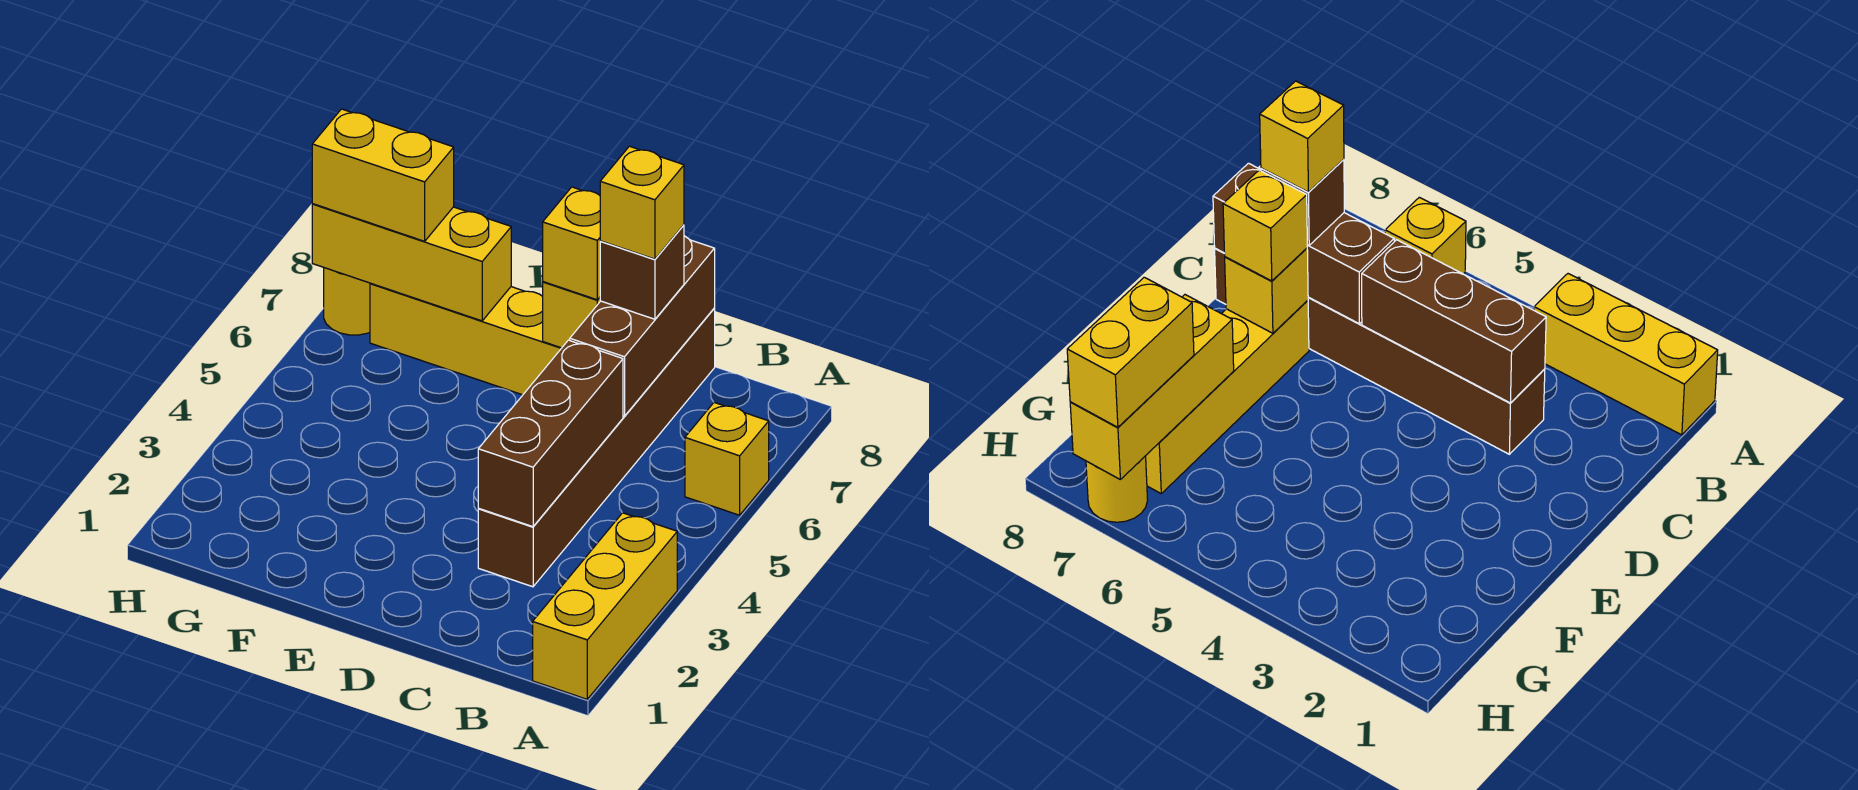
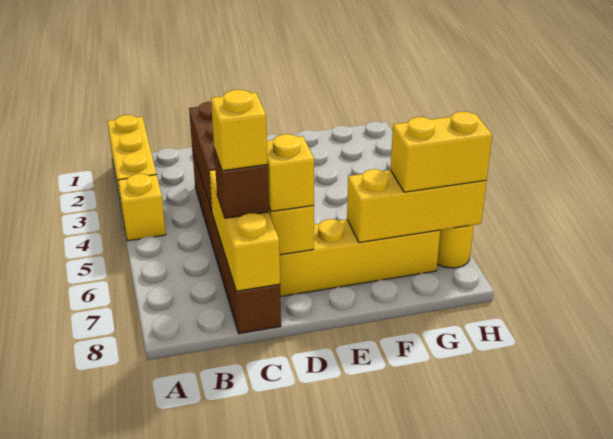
yellow brick A6 level 1 -> yellow brick A4 level 1
brown brick C6:C8 level 2 -> yellow brick C6:C8 level 2

